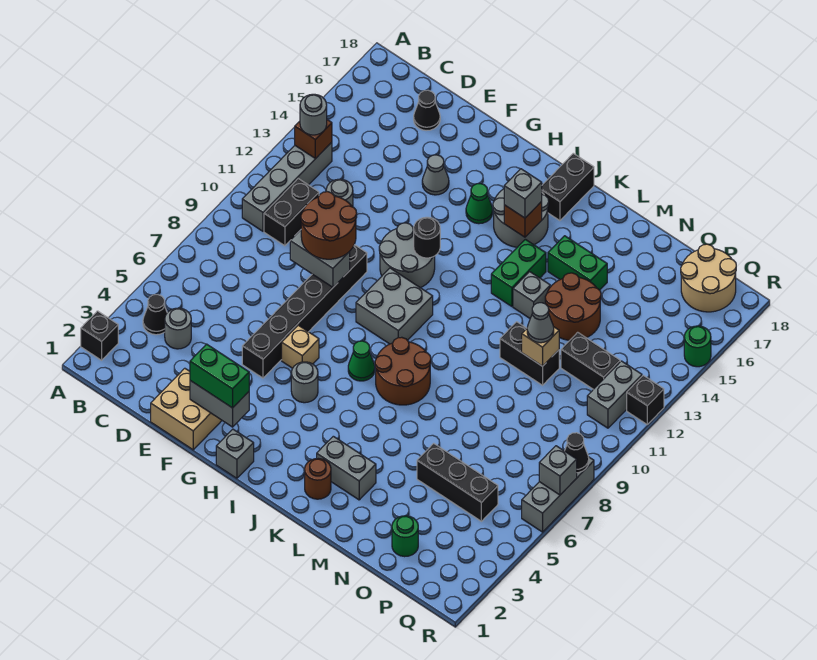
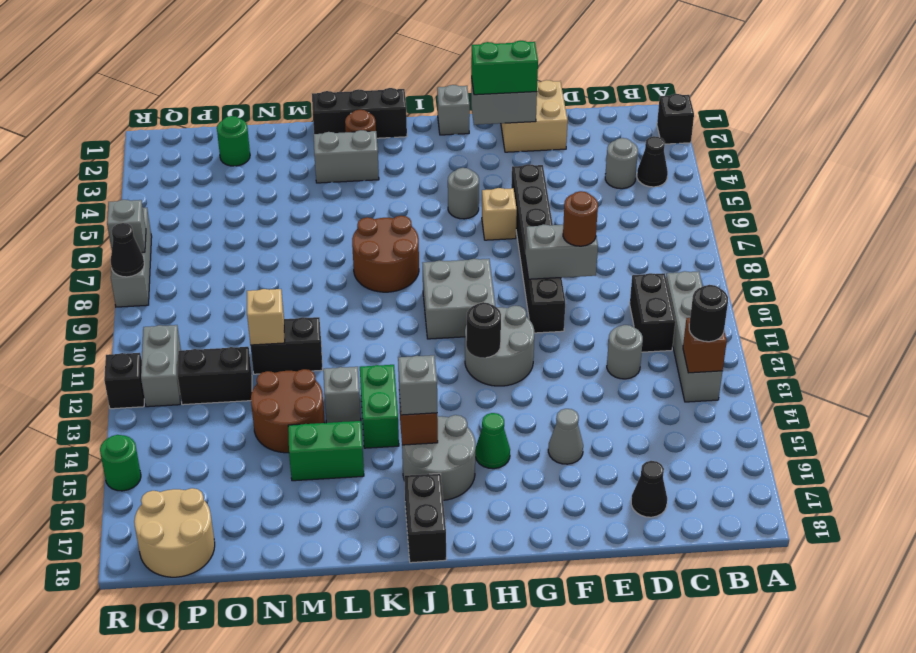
grey round brick B13 level 3 -> black round brick B13 level 3
brown round brick E9:F10 level 3 -> brown round brick E9 level 3
green cone I7 level 1 -> none
black brick N5:P5 level 1 -> black brick J1:L1 level 1
grey cone N11 level 3 -> none

